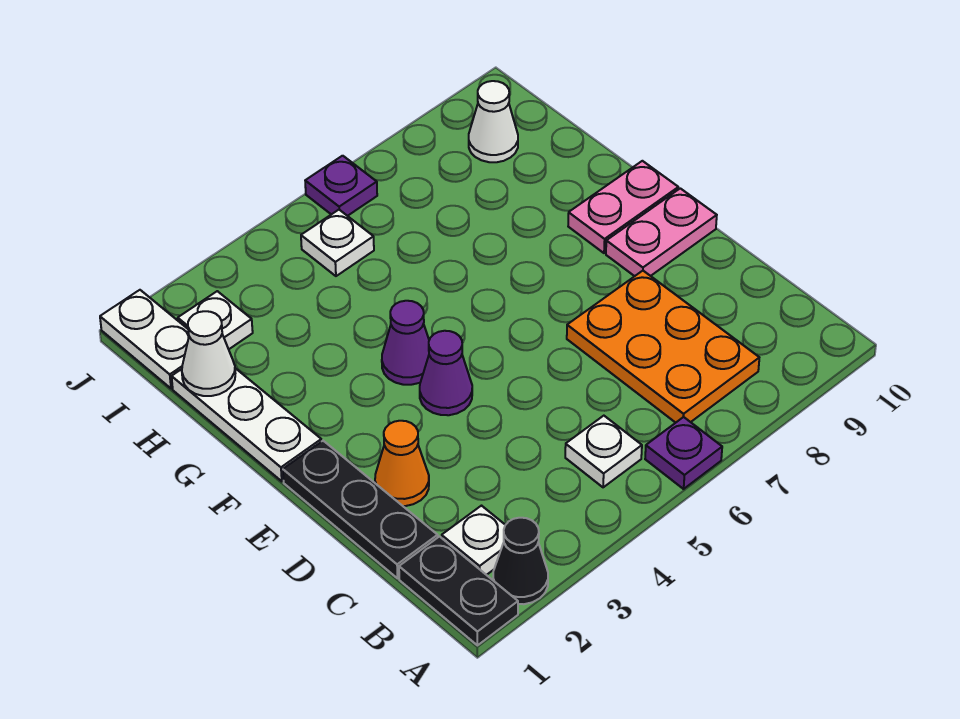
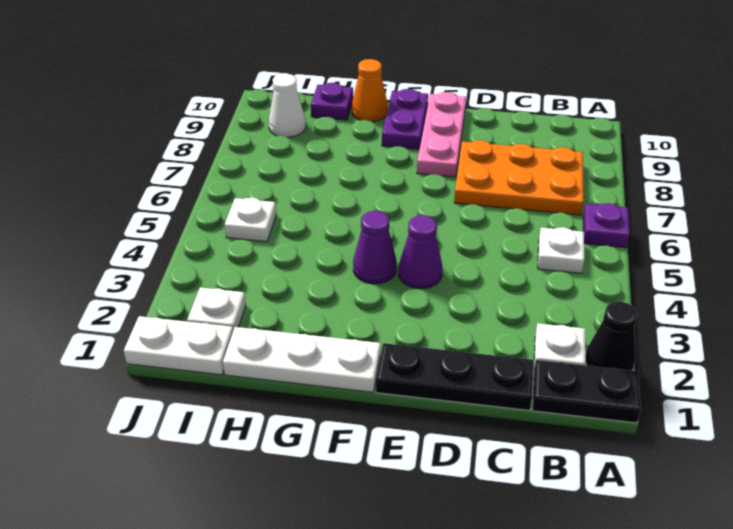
orange cone D2 level 1 -> orange cone G10 level 1
pink plate E9:E10 level 1 -> pink plate E8:E10 level 1
pink plate F9:F10 level 1 -> purple plate F9:F10 level 1
white cone H1 level 2 -> none
purple plate J6 level 1 -> purple plate H10 level 1

